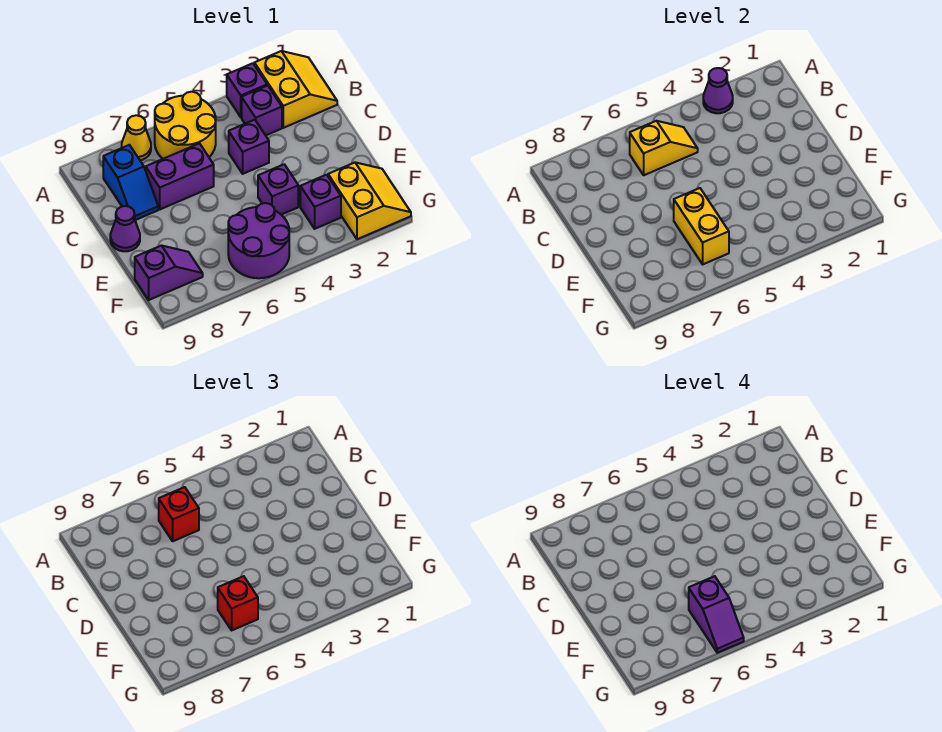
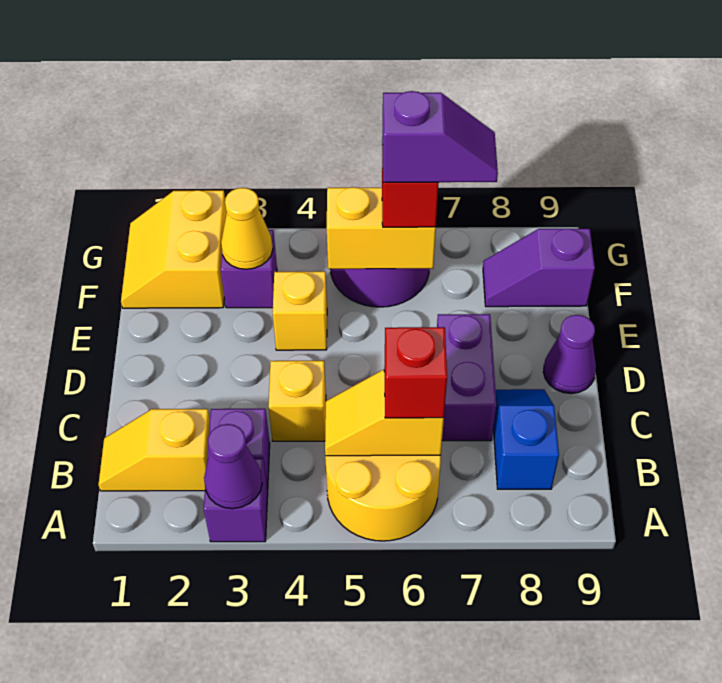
yellow slope A1:B2 level 1 top 2 -> yellow slope B1:B2 level 1 top 2
yellow cone A7 level 1 -> yellow cone F3 level 2
purple brick C4 level 1 -> yellow brick C4 level 1
purple brick C6:C7 level 1 -> purple brick C7:D7 level 1
purple brick E4 level 1 -> yellow brick E4 level 1
yellow brick E6:F6 level 2 -> yellow brick F5:F6 level 2
purple slope F6:G6 level 4 top F -> purple slope F6:F7 level 4 top 6

